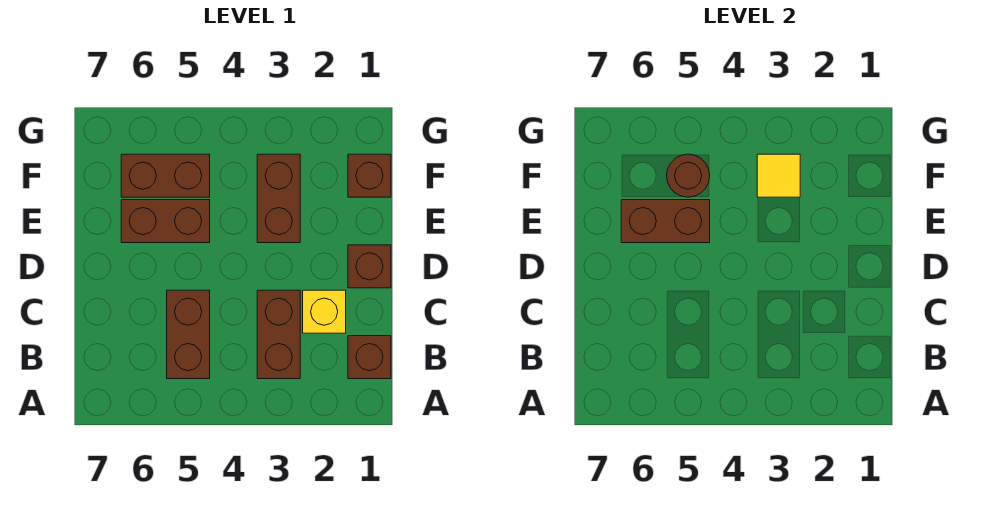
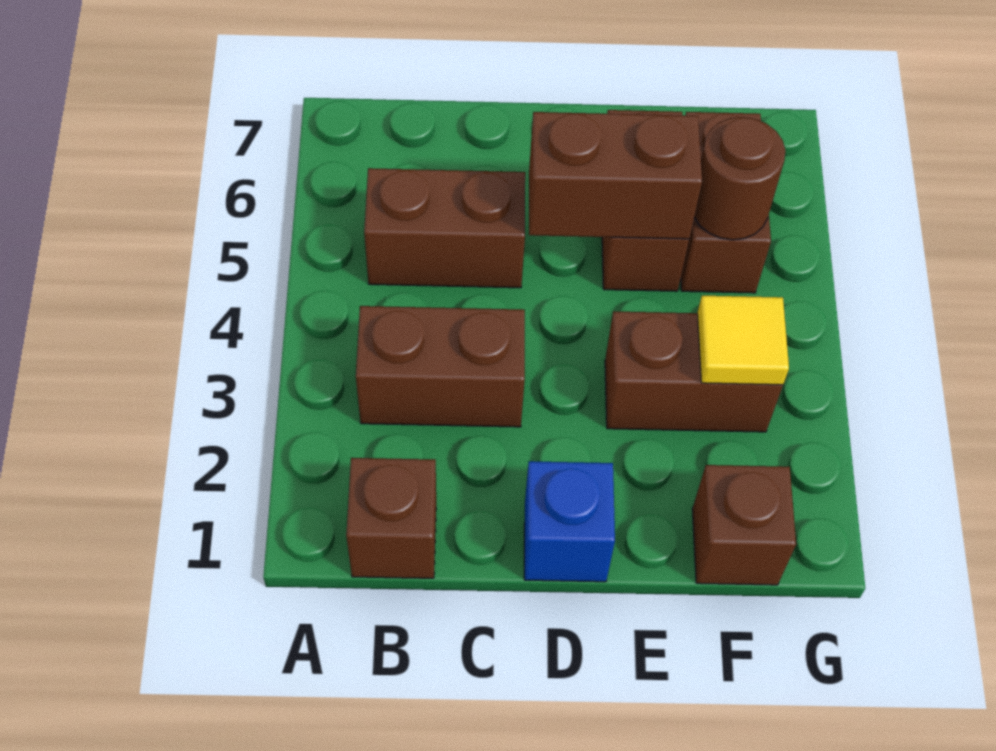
yellow brick C2 level 1 -> none
brown brick D1 level 1 -> blue brick D1 level 1
brown brick E5:E6 level 2 -> brown brick D5:E5 level 2

